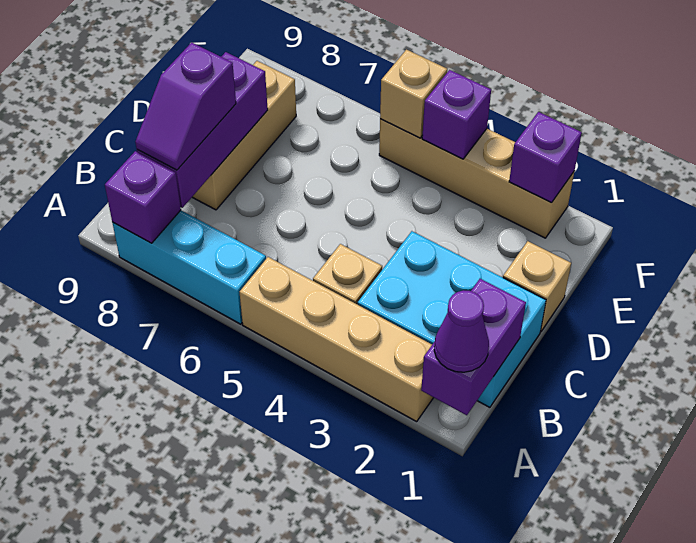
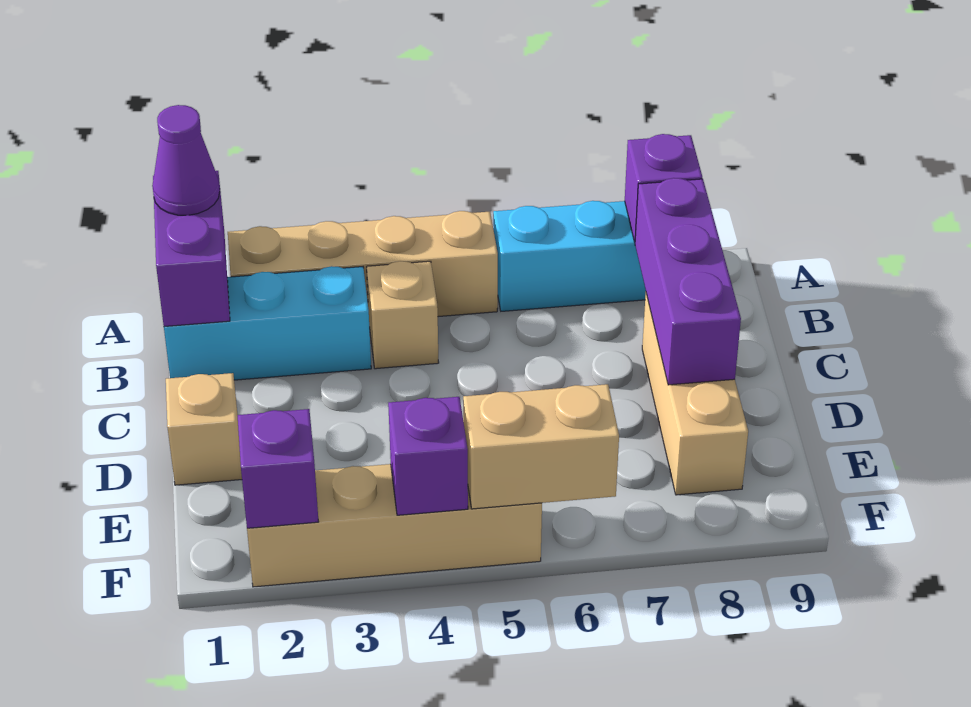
cyan brick B1:C3 level 1 -> cyan brick B1:B3 level 1
purple slope B8:C8 level 3 top C -> none
tan brick F5 level 2 -> tan brick F5:F6 level 2

